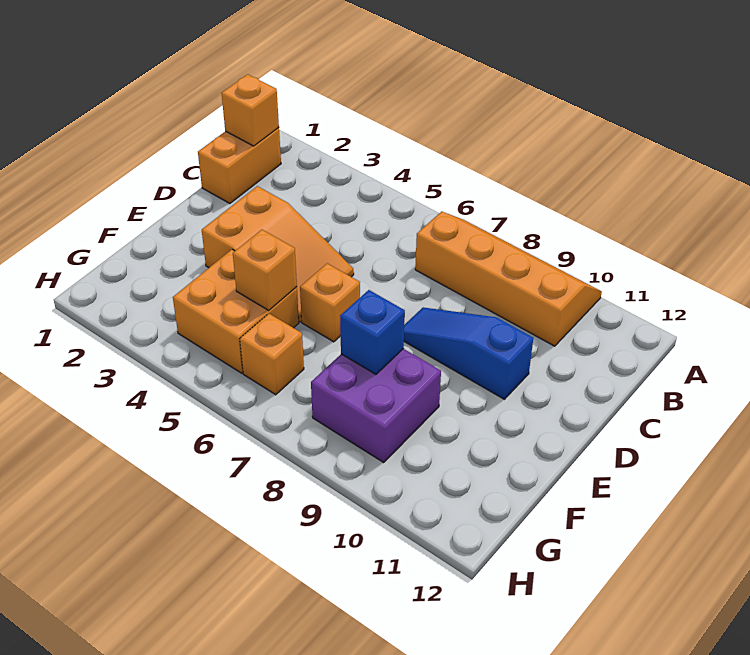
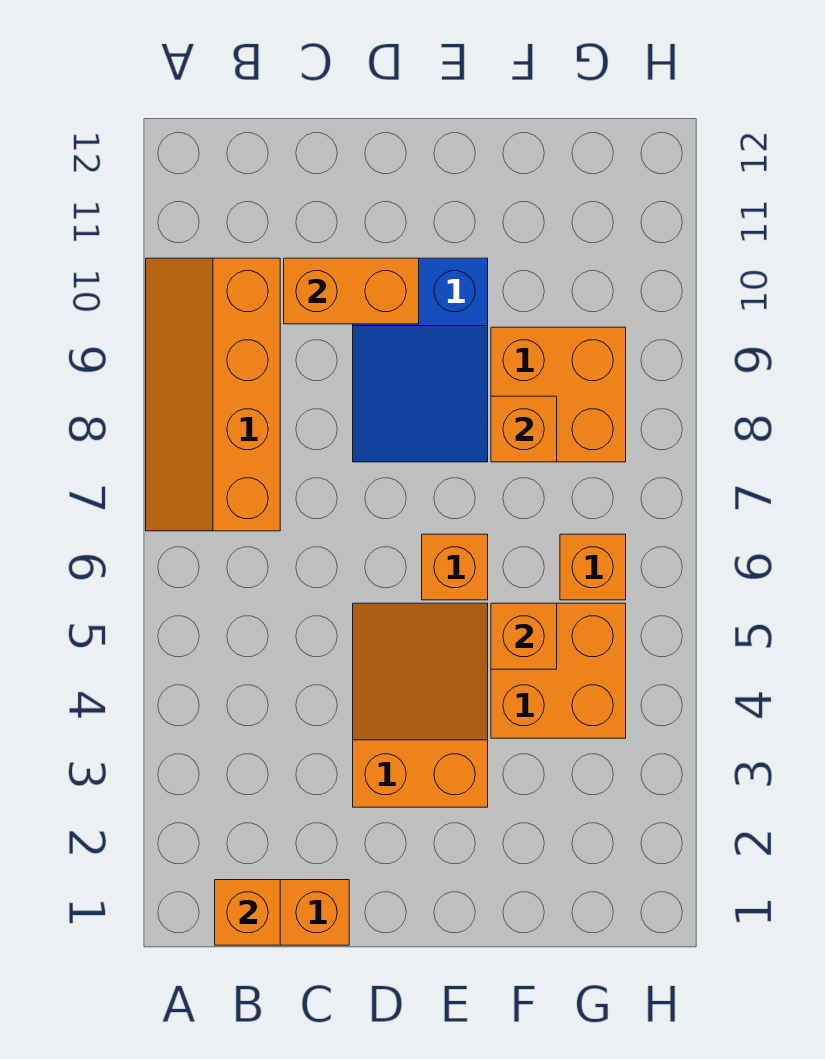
none -> orange brick C10:D10 level 2
blue slope D8:D10 level 1 top 10 -> blue slope D8:E10 level 1 top 10
purple brick F8:G9 level 1 -> orange brick F8:G9 level 1
blue brick F8 level 2 -> orange brick F8 level 2

